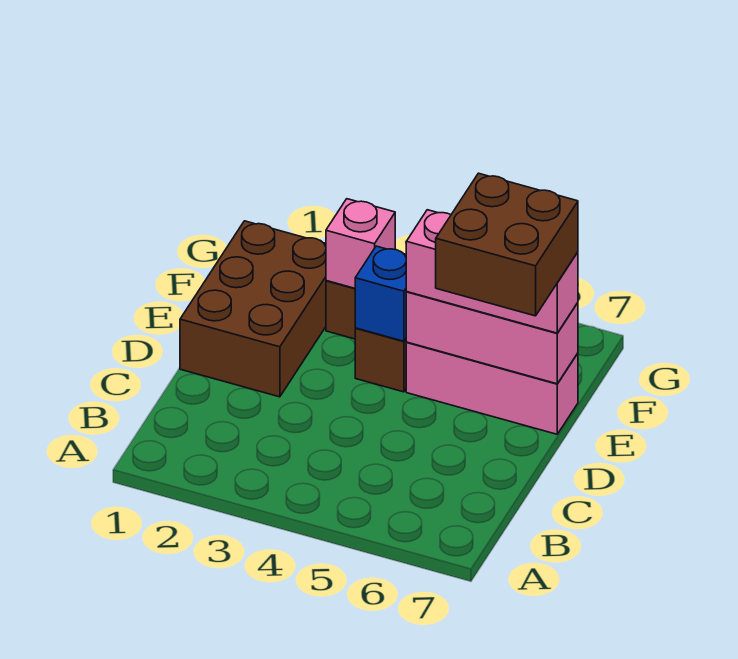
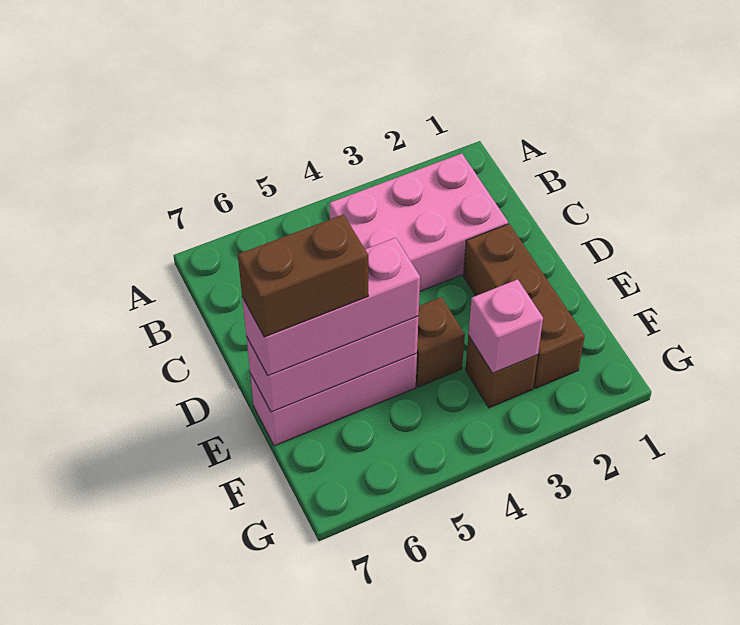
none -> pink brick B2:C4 level 1
brown brick D1:F2 level 1 -> brown brick D2:F2 level 1
brown brick D6:E7 level 4 -> brown brick E6:E7 level 4
blue brick E4 level 2 -> none

